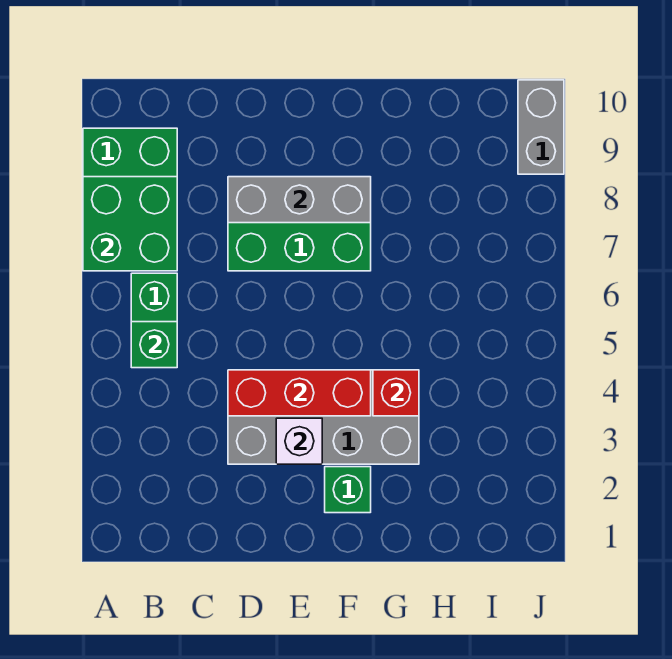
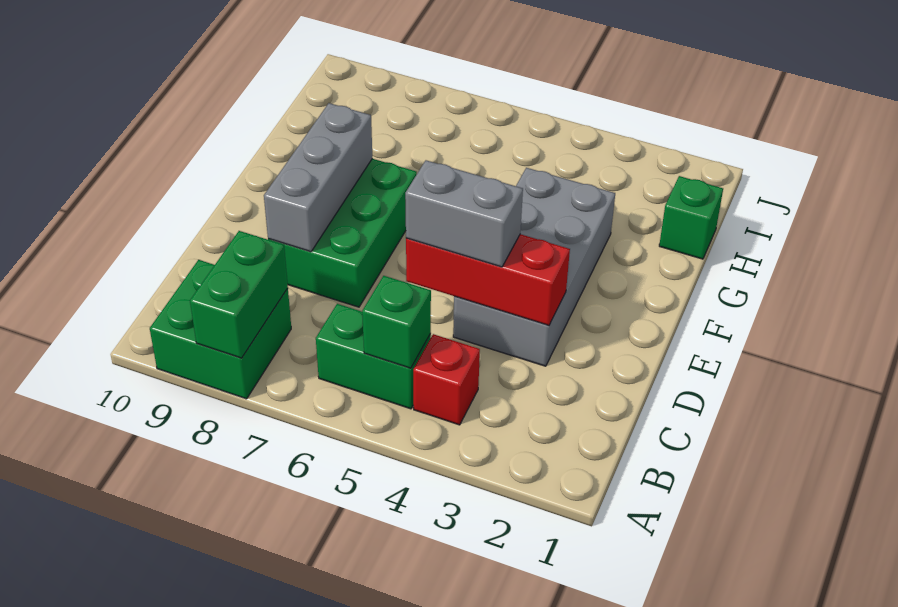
green brick A7:B8 level 2 -> green brick A8:B8 level 2
red brick D4:F4 level 2 -> red brick D3:D5 level 2
white brick E3 level 2 -> none
green brick F2 level 1 -> green brick H1 level 1
red brick G4 level 2 -> red brick B4 level 1
grey brick J9:J10 level 1 -> grey brick D4:D5 level 3

